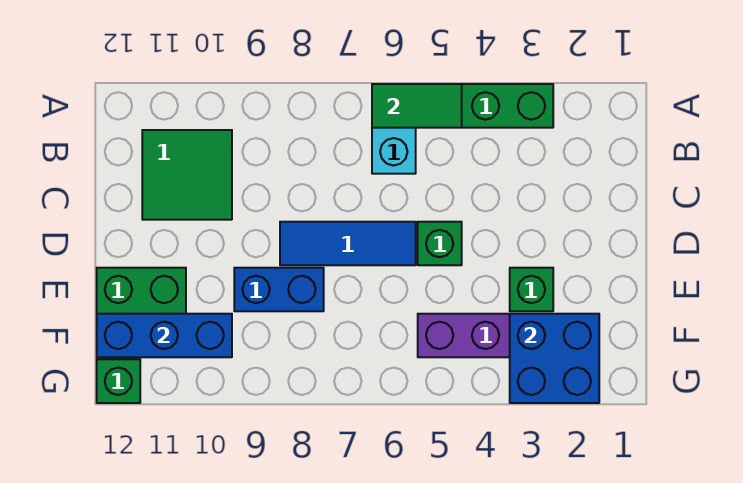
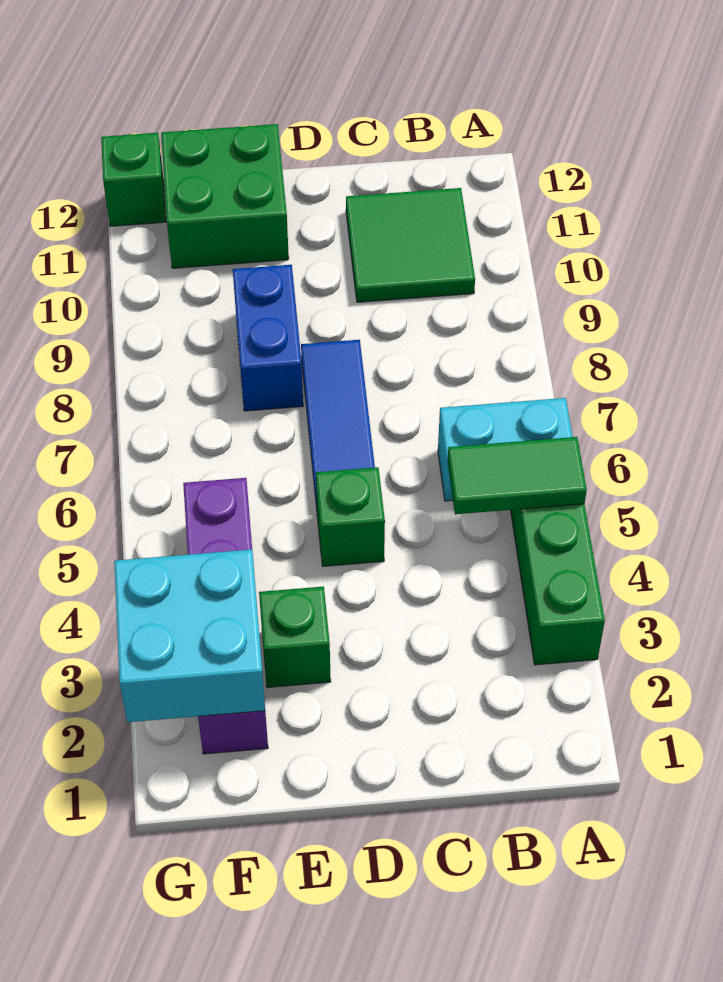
green tile A5:A6 level 2 -> green tile A5:B5 level 2
blue brick F2:G3 level 2 -> cyan brick F2:G3 level 2
blue brick F10:F12 level 2 -> none

